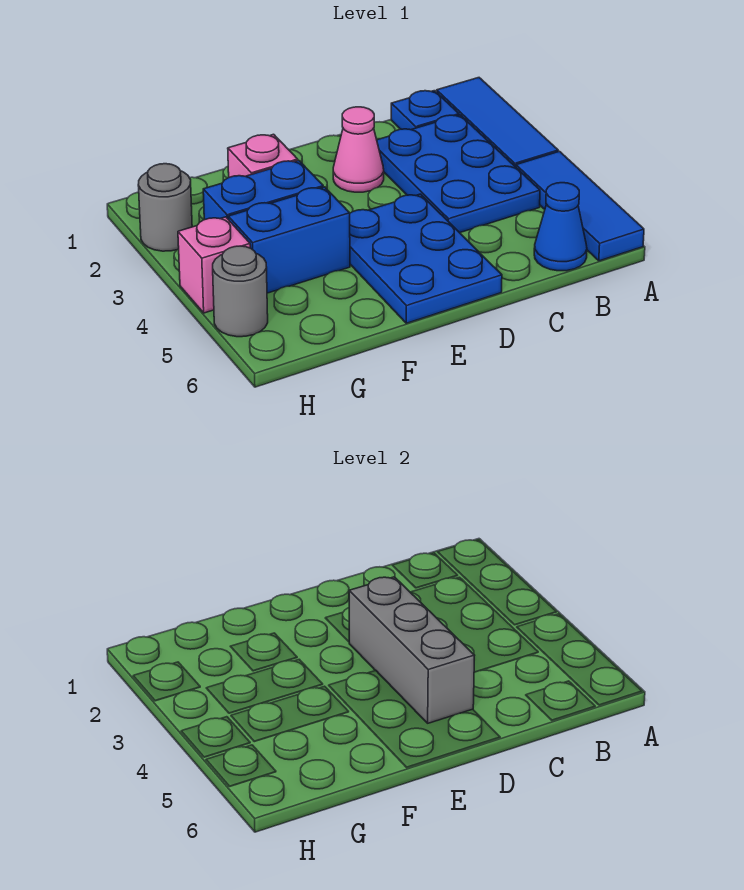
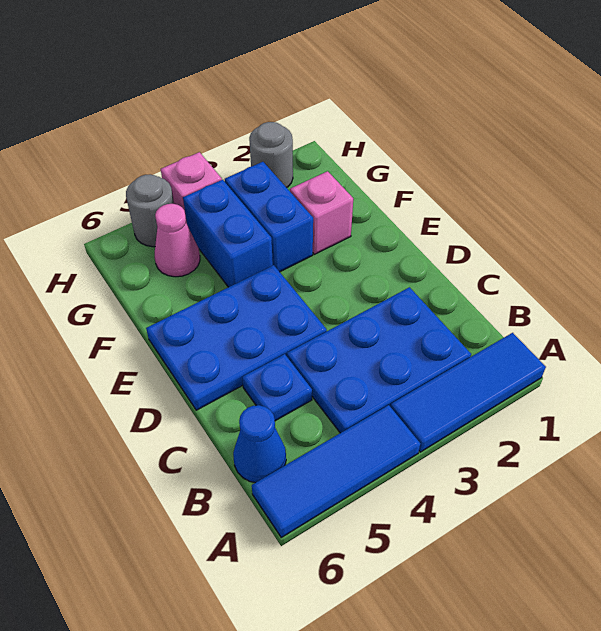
blue plate B1 level 1 -> blue plate C5 level 1
pink cone D2 level 1 -> pink cone G5 level 1
grey brick D3:D5 level 2 -> none

